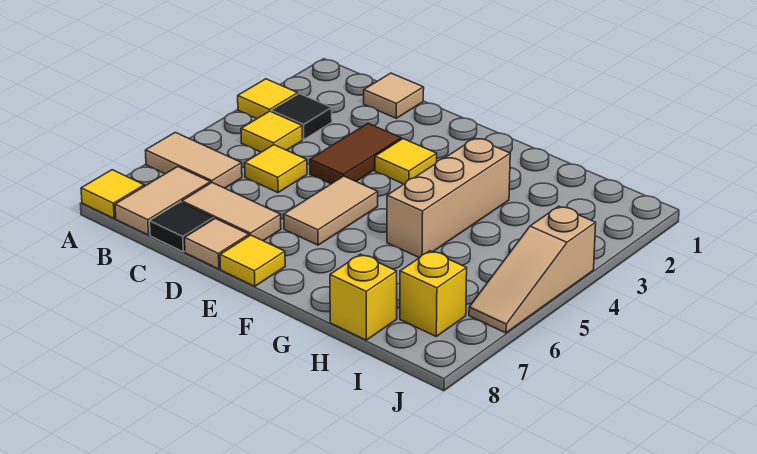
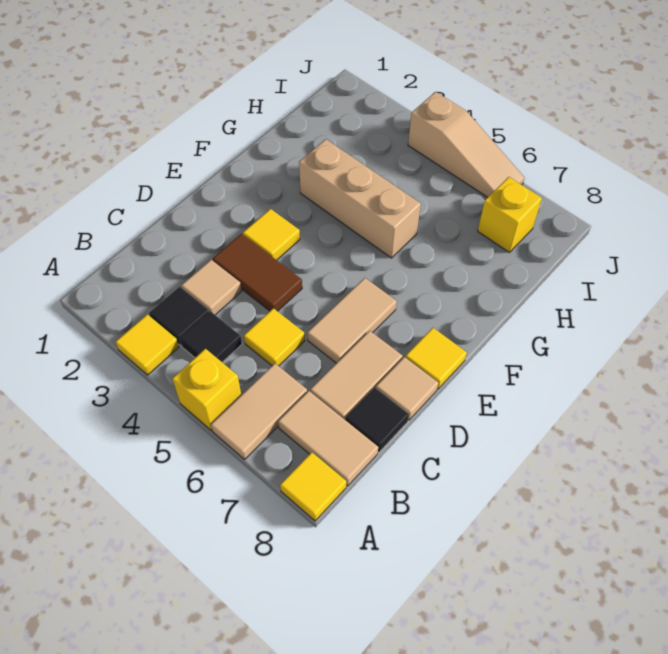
yellow tile B4 level 1 -> black tile B4 level 1
tan tile C1 level 1 -> tan tile C3 level 1
tan tile E5:E6 level 1 -> tan tile D6:E6 level 1
yellow brick H8 level 1 -> yellow brick A5 level 1

